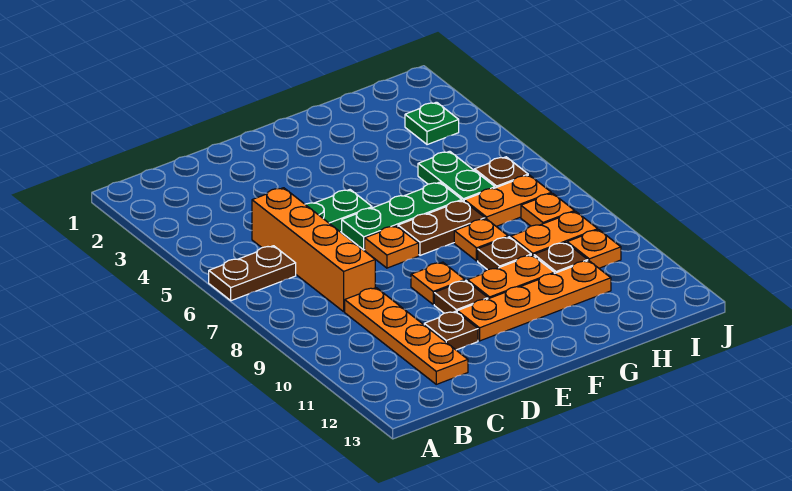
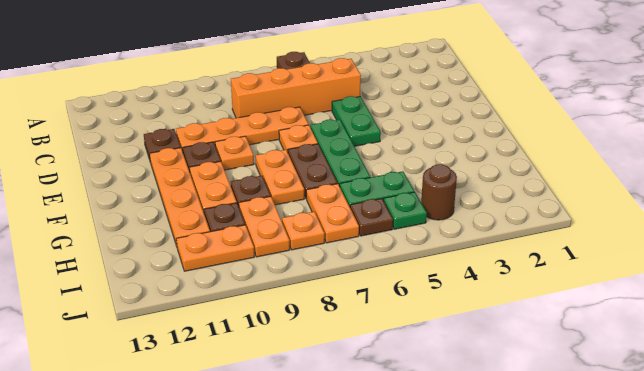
orange plate C9:C12 level 1 -> orange plate D7:D10 level 1
orange plate G8 level 1 -> orange plate F8:G8 level 1
green plate I3 level 1 -> green plate I5 level 1
none -> brown round brick I4 level 1
orange plate I10 level 1 -> orange plate I10:I11 level 1

